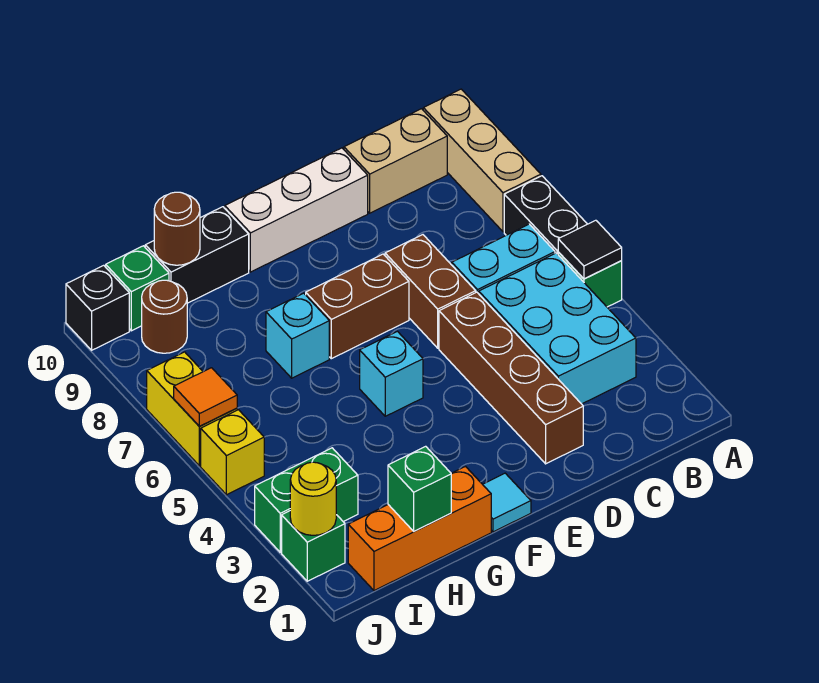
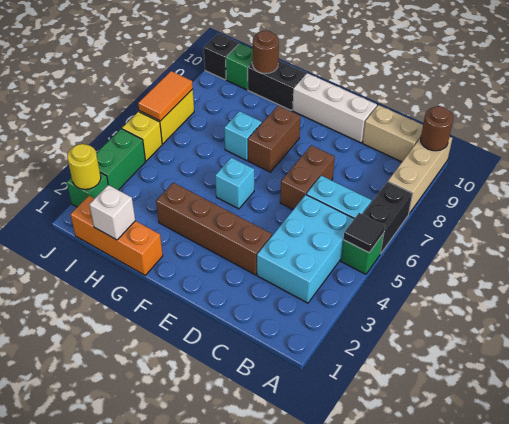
brown brick D2:D5 level 1 -> brown brick D3:G3 level 1
brown brick E7:F7 level 1 -> brown brick F7:F8 level 1
cyan tile F1 level 1 -> none
green brick H1 level 2 -> white brick H1 level 2
green brick I3:J3 level 1 -> green brick J3:J4 level 1
brown round brick I9 level 1 -> brown round brick A10 level 2
orange tile J6 level 2 -> orange tile J6:J7 level 2

